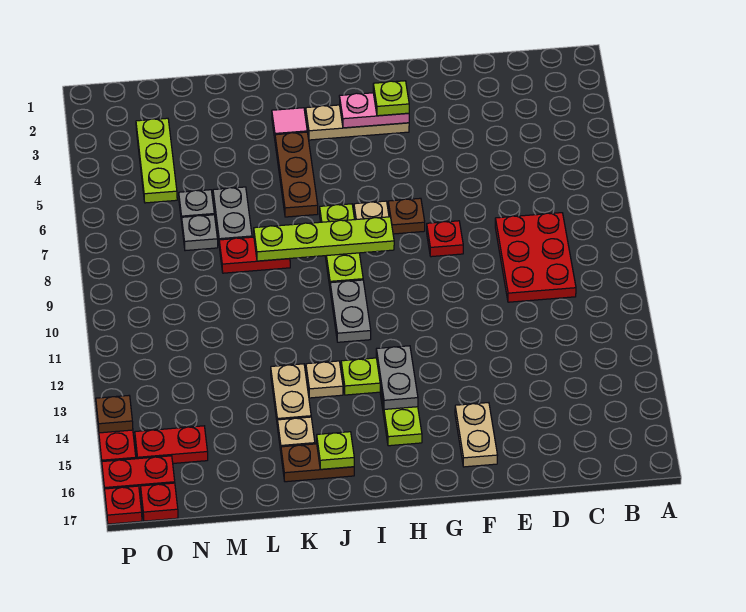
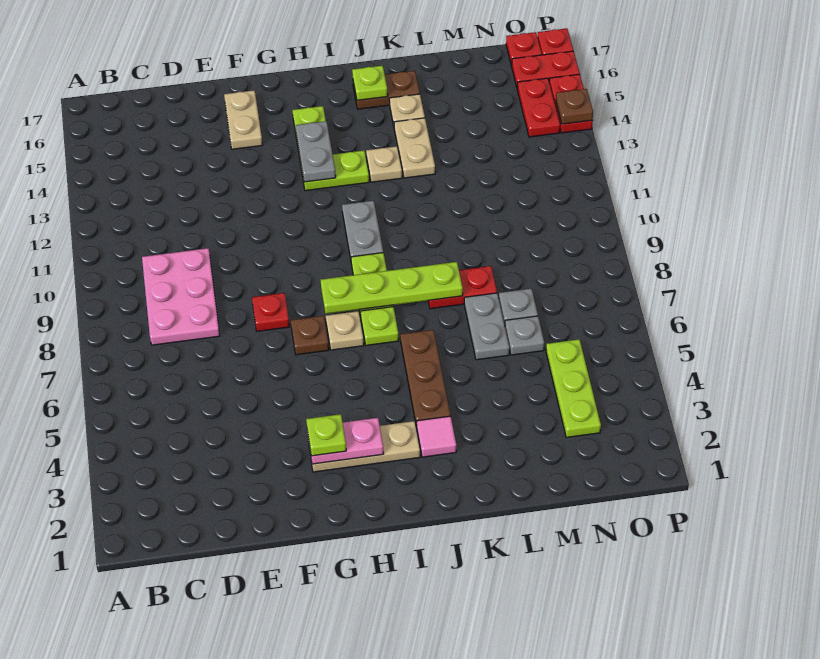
red plate C8:D10 level 1 -> pink plate C8:D10 level 1
red plate N15:O15 level 1 -> red plate O14:O15 level 1

